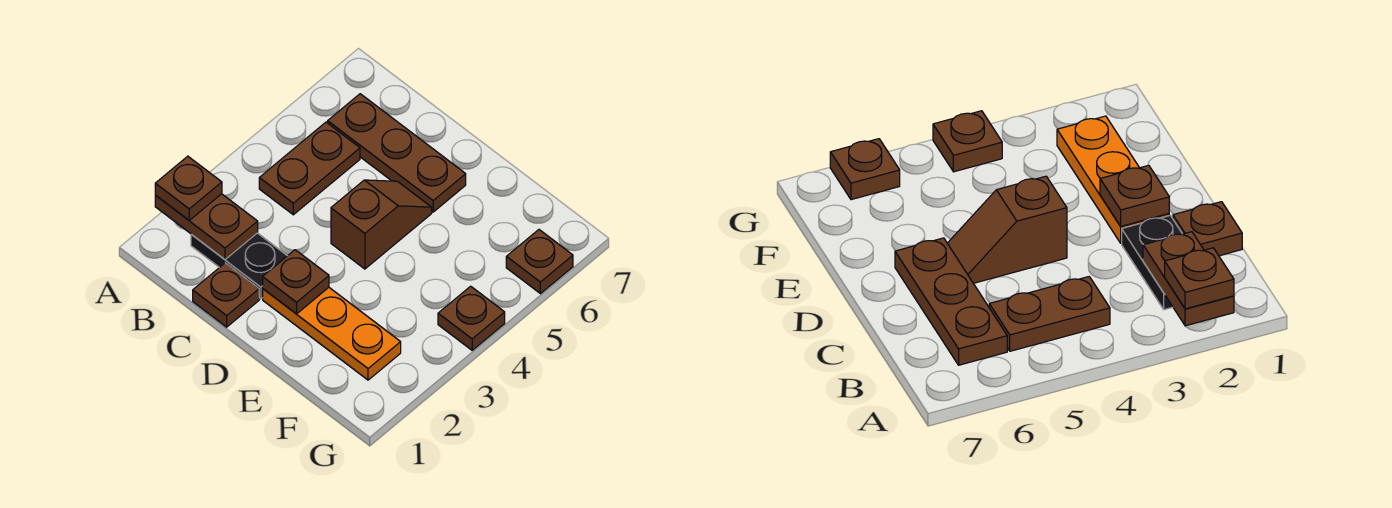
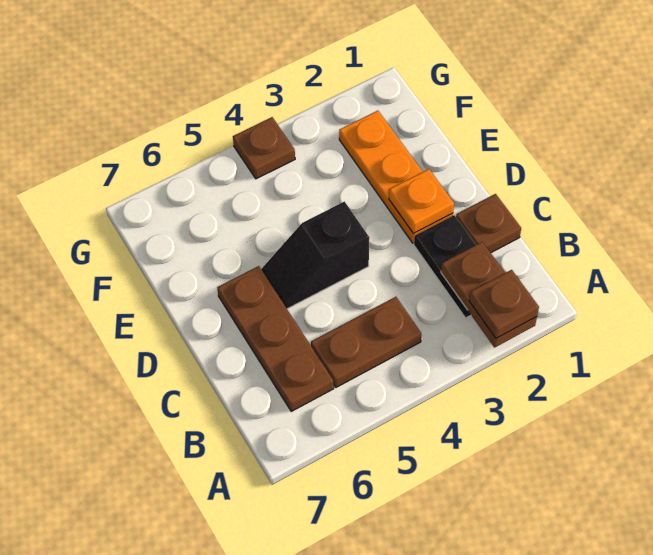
brown plate D2 level 2 -> orange plate D2 level 2
brown slope D4:D5 level 1 top 4 -> black slope D4:D5 level 1 top 4
brown plate G6 level 1 -> none

